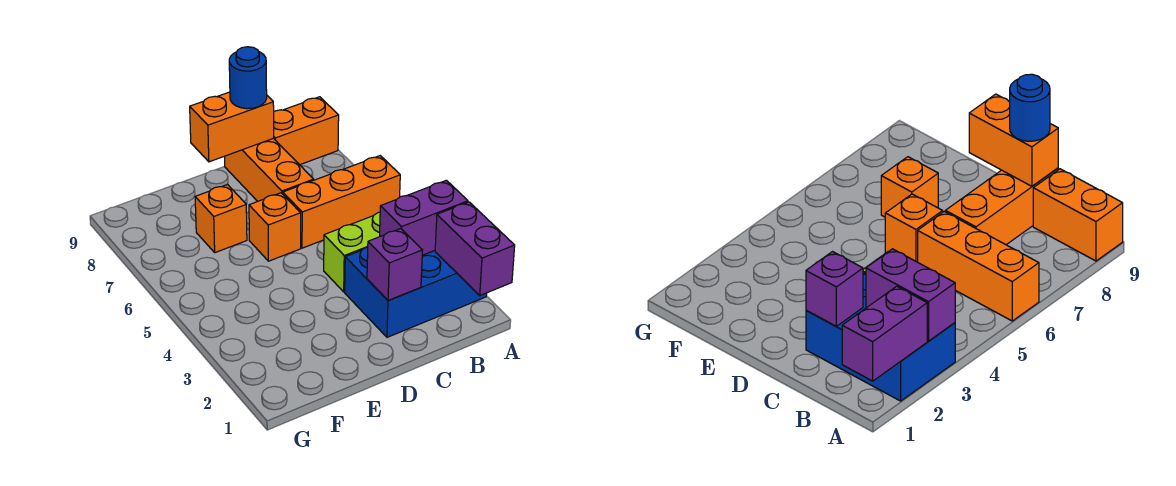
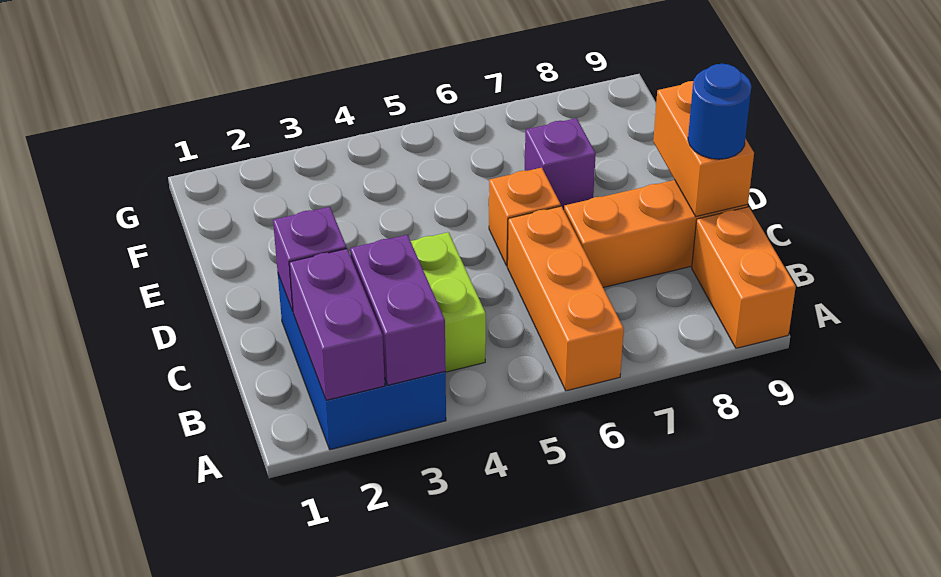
purple brick A1:A2 level 2 -> purple brick A2:B2 level 2
orange brick E7 level 1 -> purple brick E7 level 1

